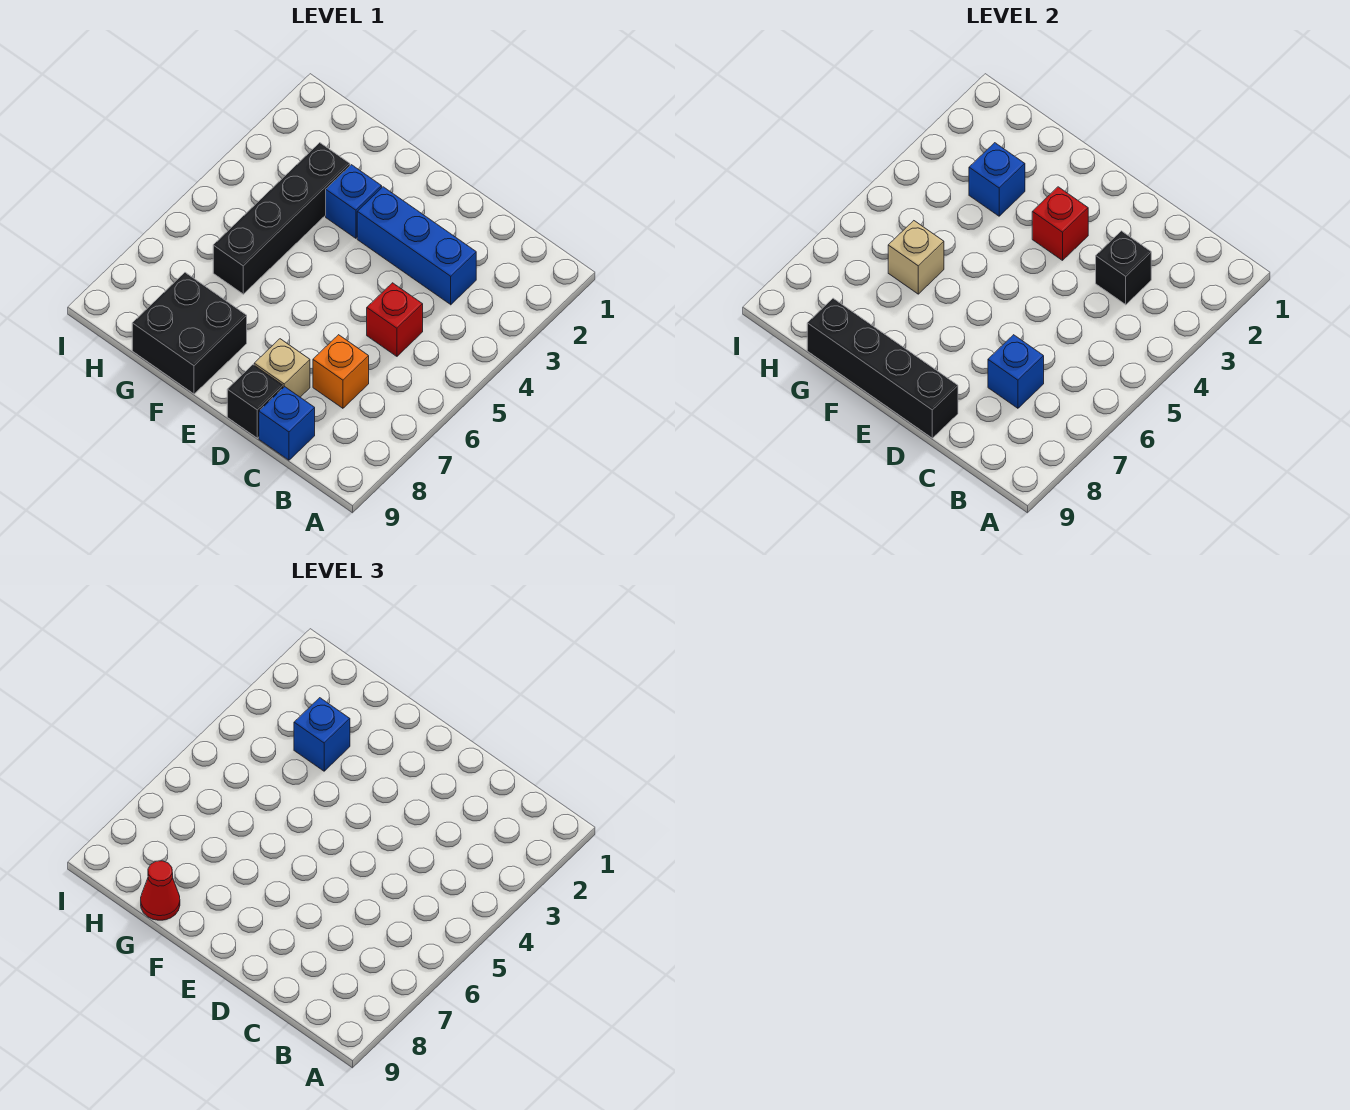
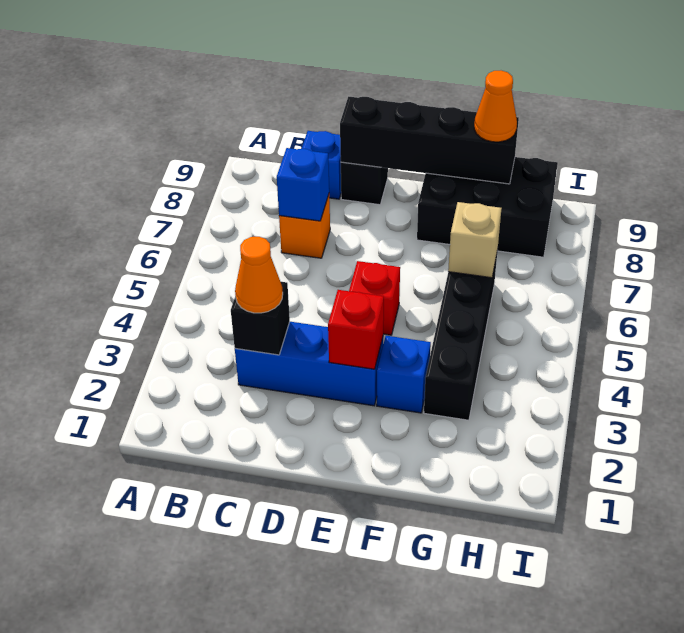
none -> orange cone C3 level 3
red brick C5 level 1 -> red brick E5 level 1
tan brick D8 level 1 -> none
black brick F8:G9 level 1 -> black brick F8:H9 level 1
blue brick G3 level 2 -> none
blue brick G3 level 3 -> none
red cone G9 level 3 -> orange cone G9 level 3

